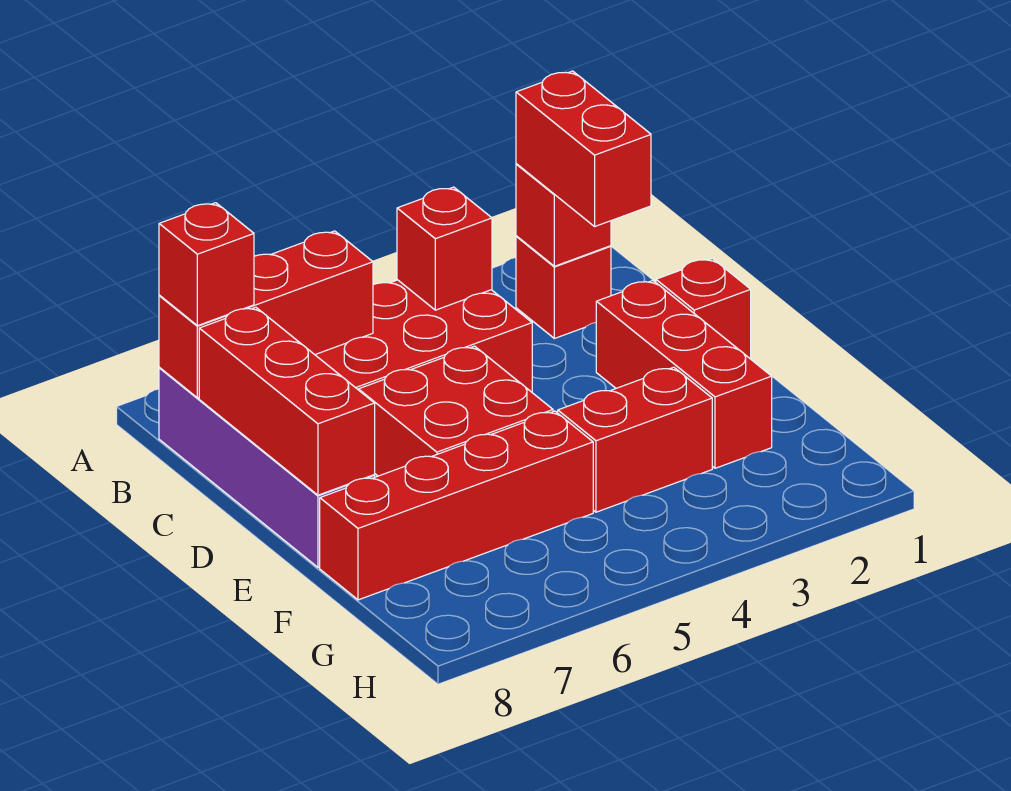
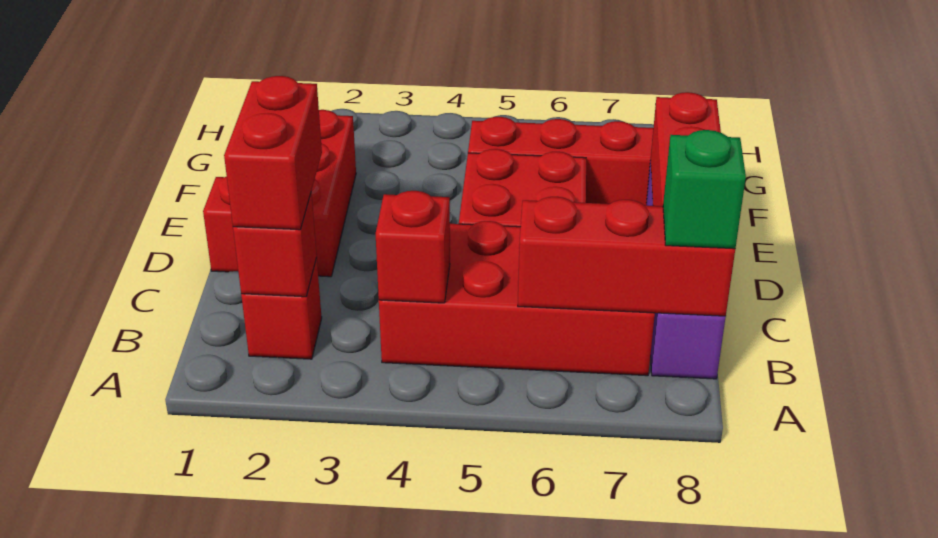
red brick B8 level 3 -> green brick B8 level 3
red brick F3:F4 level 1 -> none

